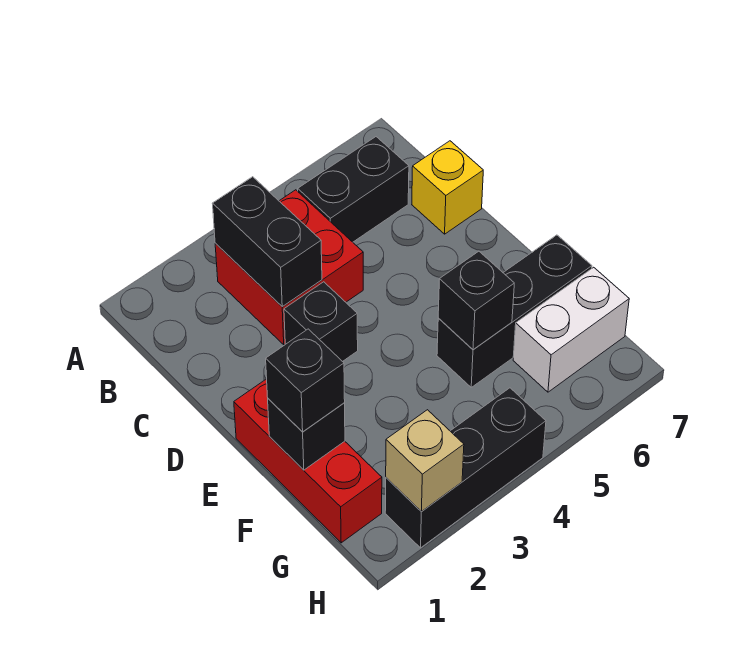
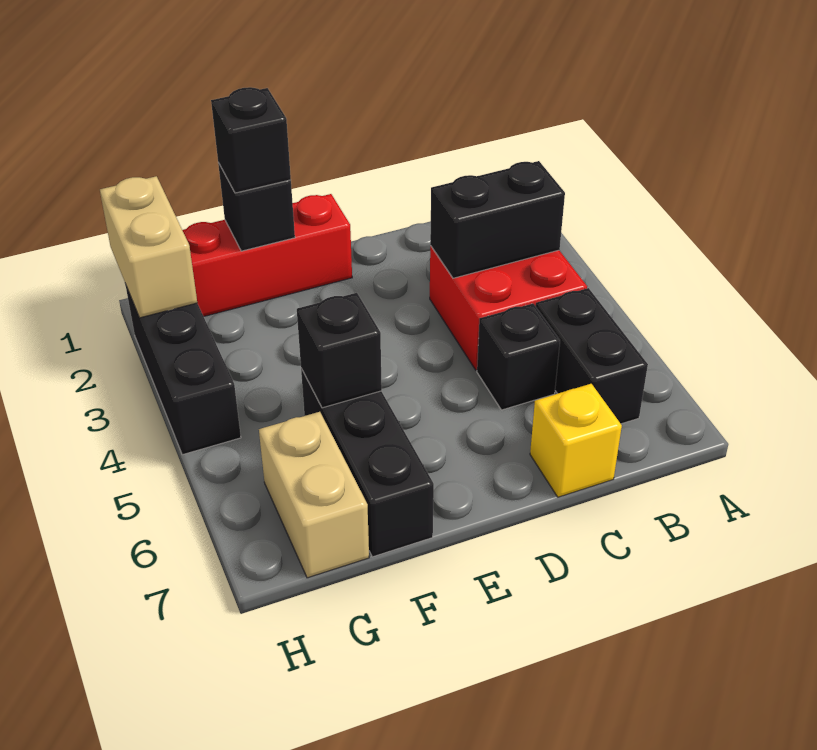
black brick D3 level 1 -> black brick C5 level 1
white brick G6:G7 level 1 -> tan brick G6:G7 level 1
tan brick H2 level 2 -> tan brick H1:H2 level 2

